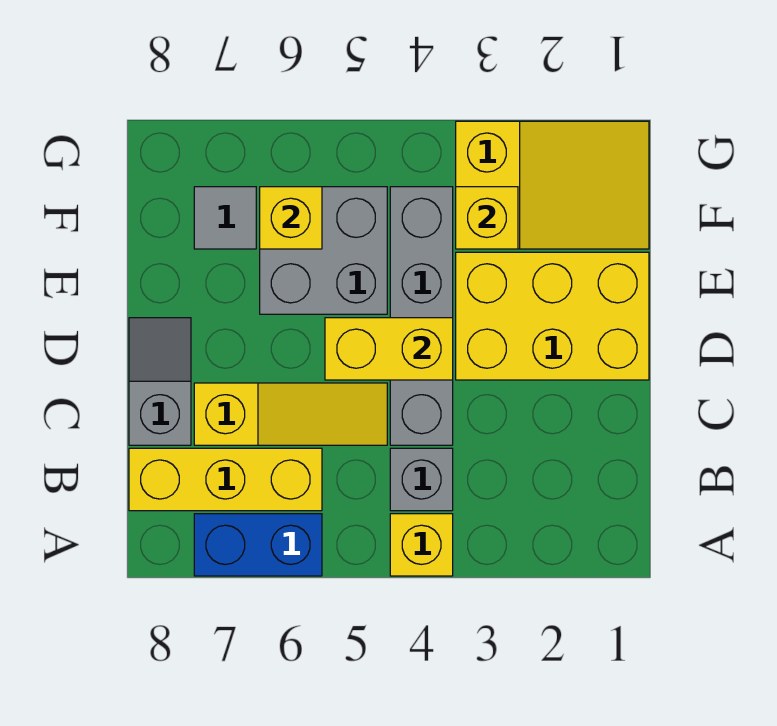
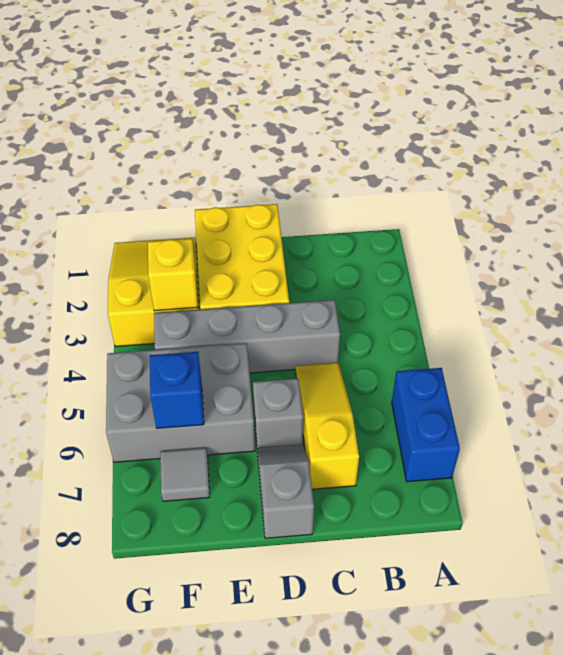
yellow brick A4 level 1 -> none
grey brick B4 level 1 -> grey brick D6 level 1
yellow brick B6:B8 level 1 -> none
grey slope C8:D8 level 1 top C -> grey slope D7:D8 level 1 top 8
yellow brick D4:D5 level 2 -> none
grey brick E5:F6 level 1 -> grey brick E5:G6 level 1
yellow brick F6 level 2 -> blue brick F6 level 2

